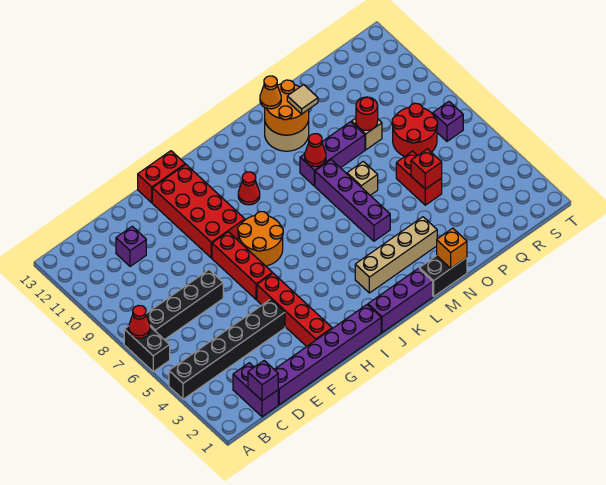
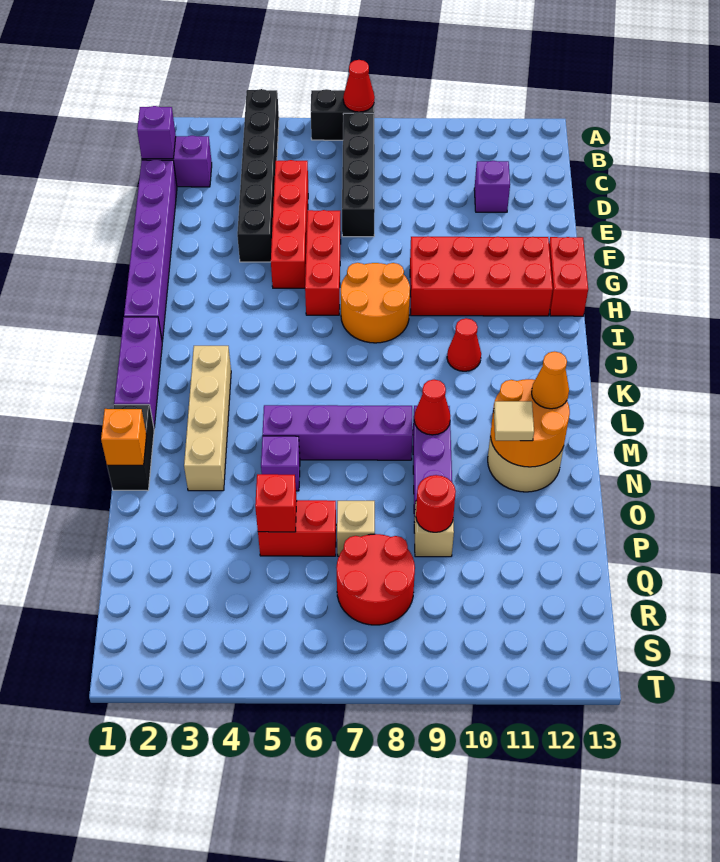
red brick G2:G5 level 1 -> red brick D5:G5 level 1
red brick G6:G8 level 1 -> red brick F6:H6 level 1
tan brick N7 level 1 -> tan brick P7 level 1
purple brick S7 level 1 -> purple brick N5 level 1

